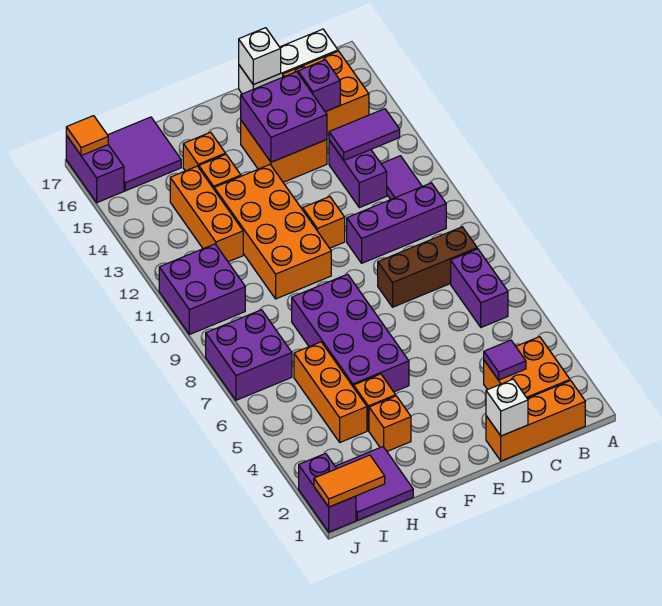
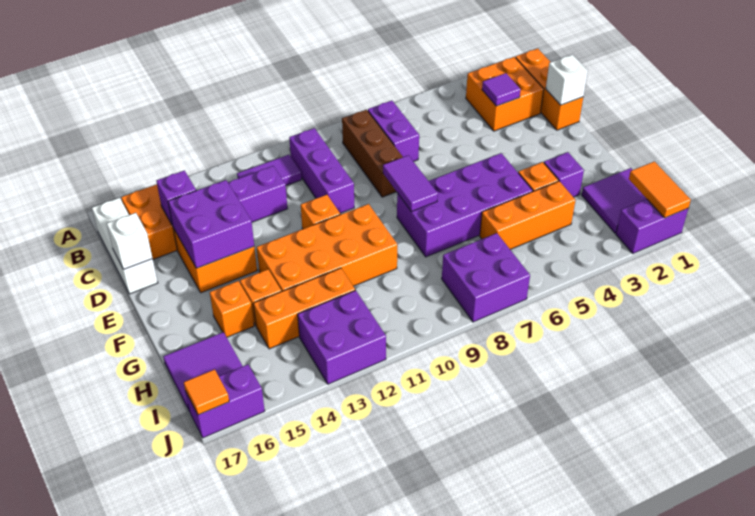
purple brick B6:B7 level 1 -> purple brick B7:C7 level 1
purple tile B13:C13 level 2 -> purple tile E8:F8 level 2
orange brick G3 level 1 -> purple brick G3 level 1
purple brick I10:J11 level 1 -> purple brick I12:J13 level 1

